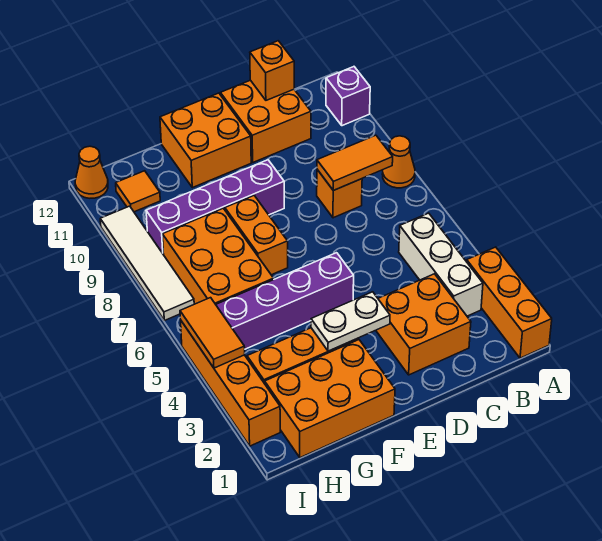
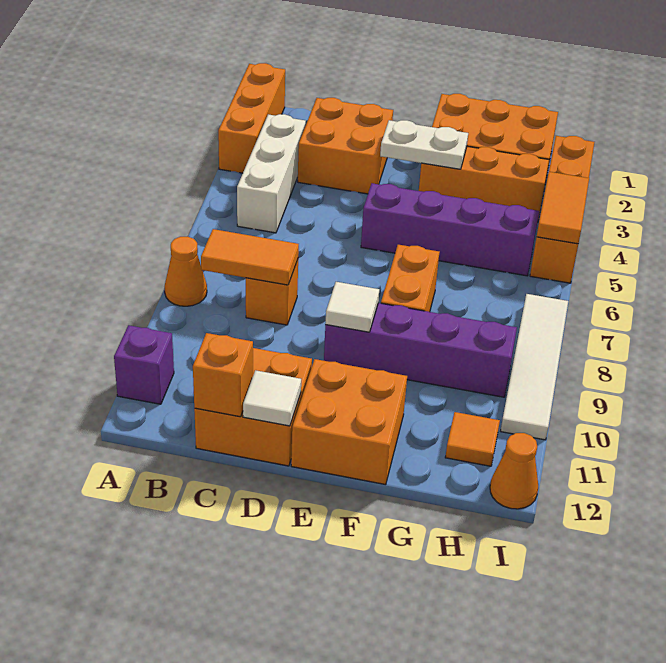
none -> white tile D12 level 2
none -> white tile E9 level 2
orange brick G6:H8 level 1 -> none

